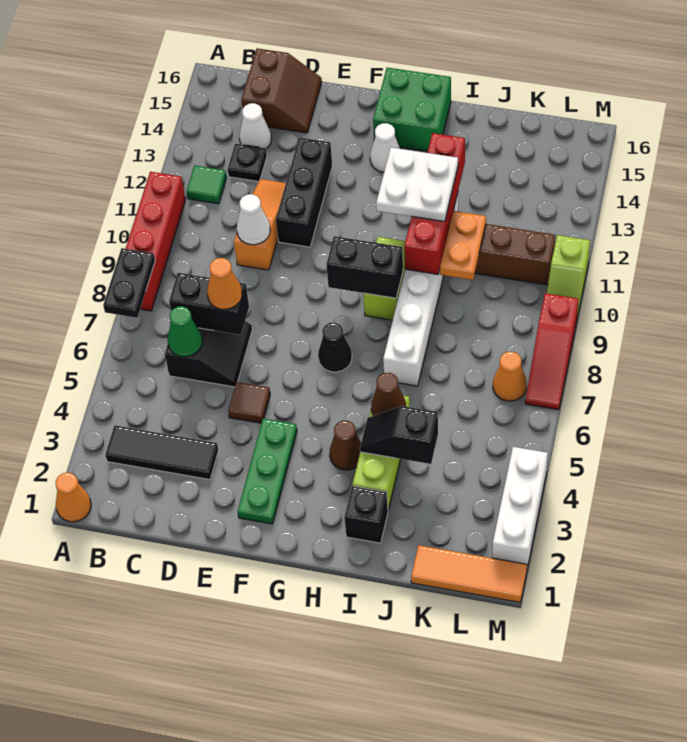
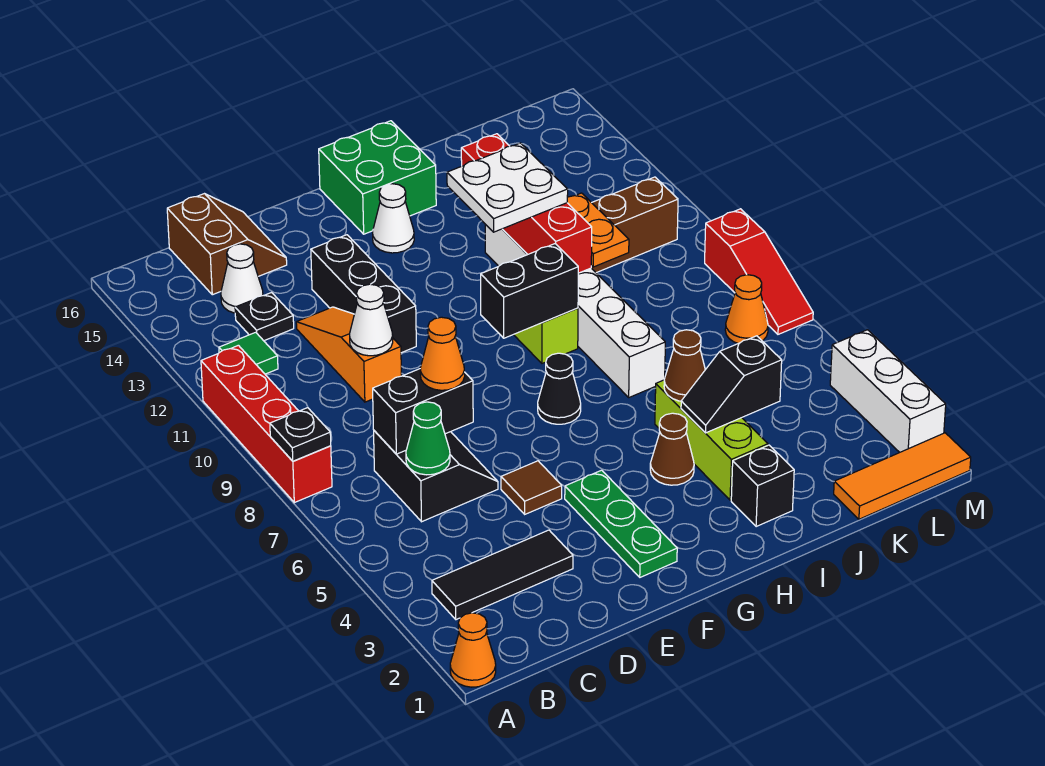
black plate A7:A8 level 2 -> black plate A8 level 2
lime slope M10:M11 level 1 top 11 -> none

